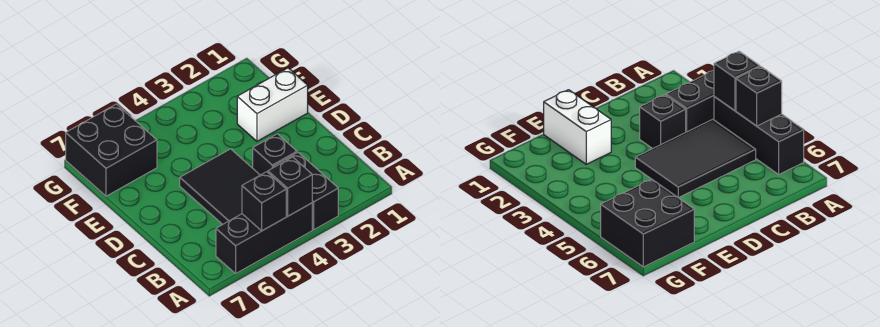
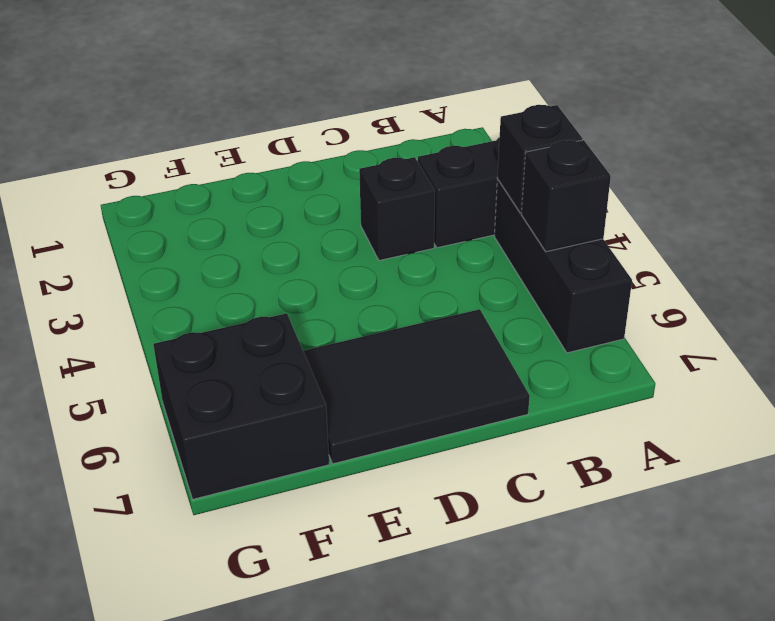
black tile B4:D5 level 1 -> black tile C6:E7 level 1
white brick E1:E2 level 1 -> none

